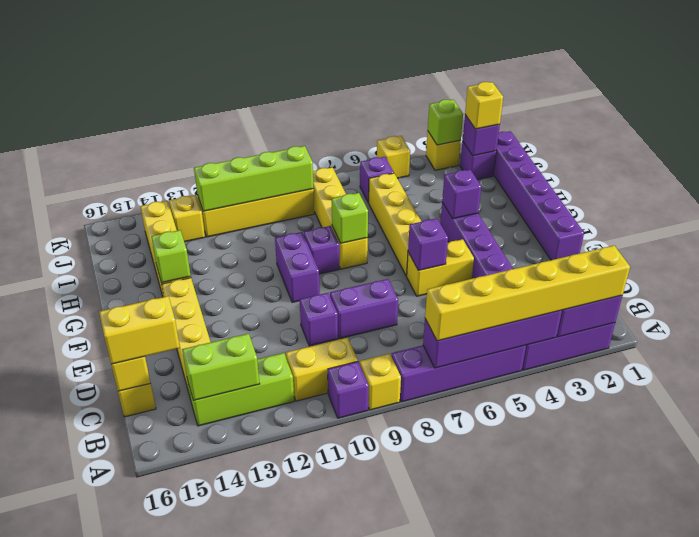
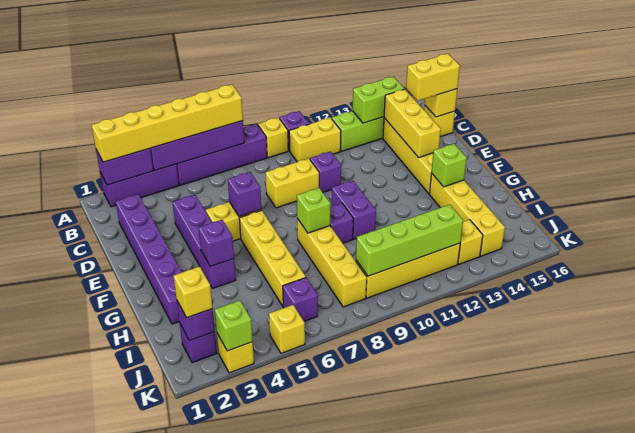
none -> yellow brick C14:E14 level 2
purple brick D8:D9 level 1 -> yellow brick D8:D9 level 1
purple brick E1:J1 level 1 -> purple brick C2:H2 level 1

